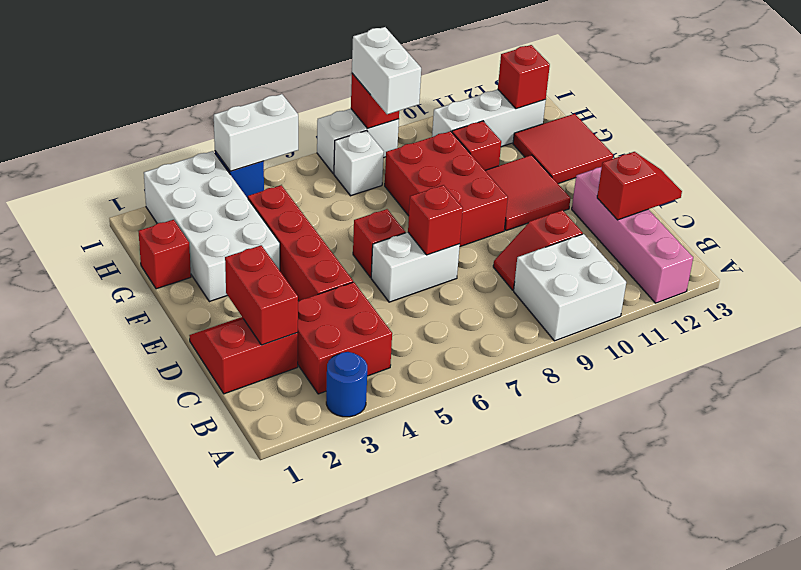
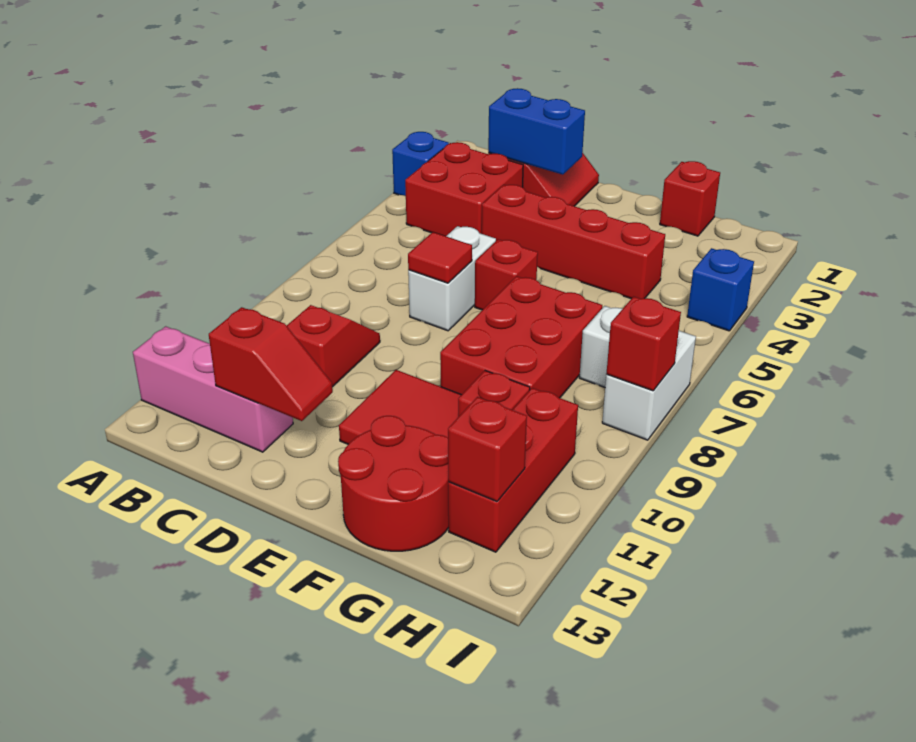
blue round brick A3 level 1 -> blue brick A3 level 1
white brick A9:B10 level 1 -> none
pink brick A12:D12 level 1 -> pink brick A12:C12 level 1
red brick C2:D2 level 2 -> blue brick C2:D2 level 2
red slope C12:C13 level 2 top 12 -> red slope C12:D12 level 2 top C
red brick D7 level 2 -> red tile D7 level 2
red brick E8:G9 level 1 -> red brick F7:G9 level 1
white brick F2:I3 level 1 -> none
red tile F12:G13 level 1 -> red round brick F12:G13 level 1
white brick H8:I8 level 3 -> none
white brick H10:H12 level 1 -> red brick H10:H12 level 1
white brick I4:I5 level 2 -> none

